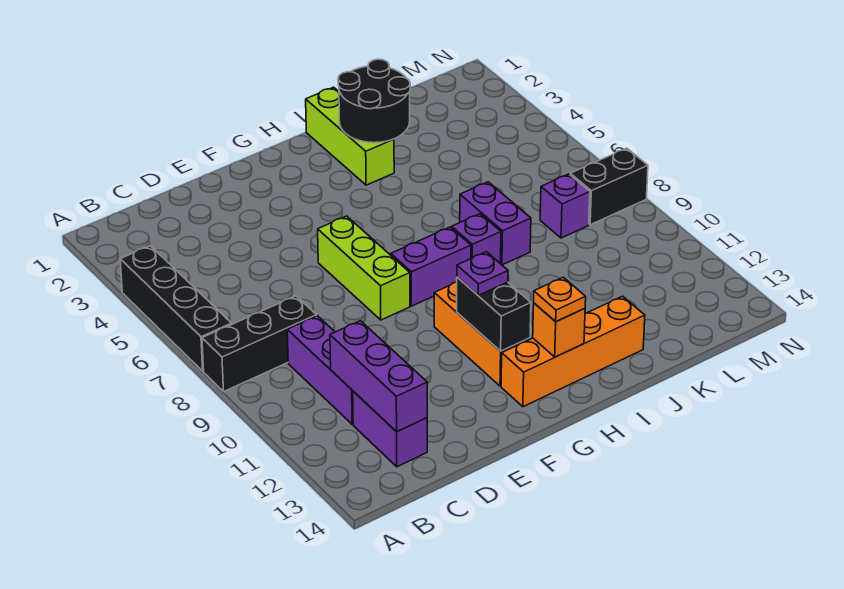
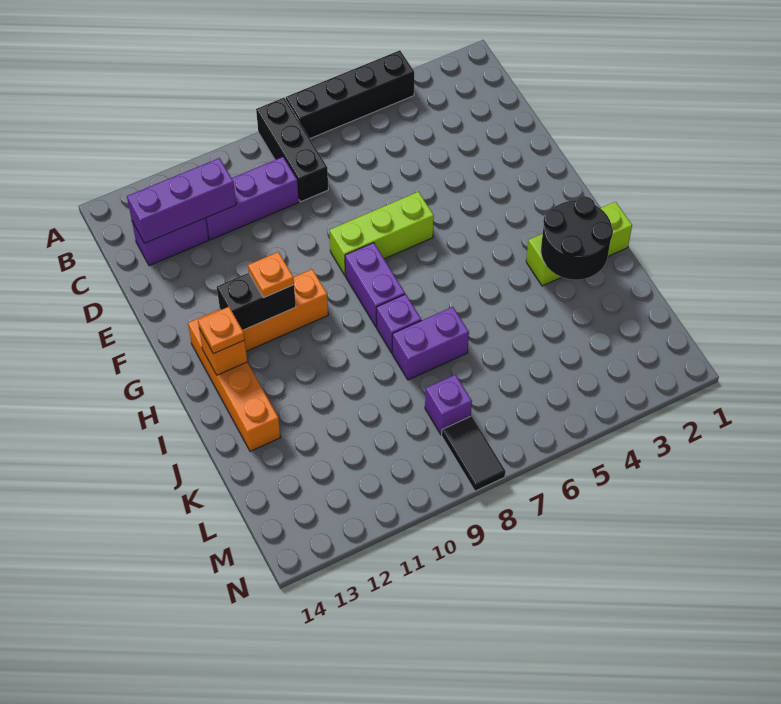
purple plate G11 level 3 -> orange plate G11 level 3
black brick M8:N8 level 1 -> black tile M8:N8 level 1

